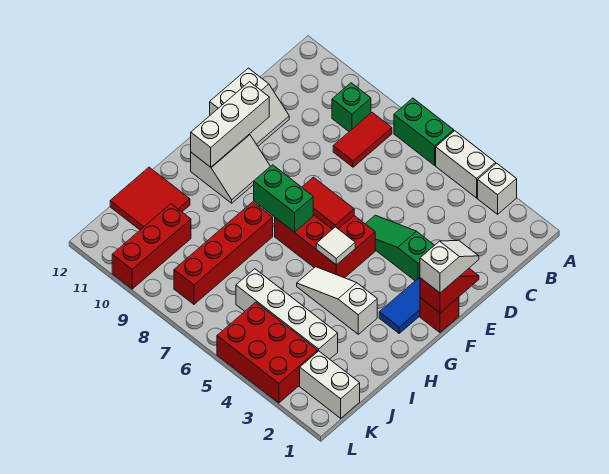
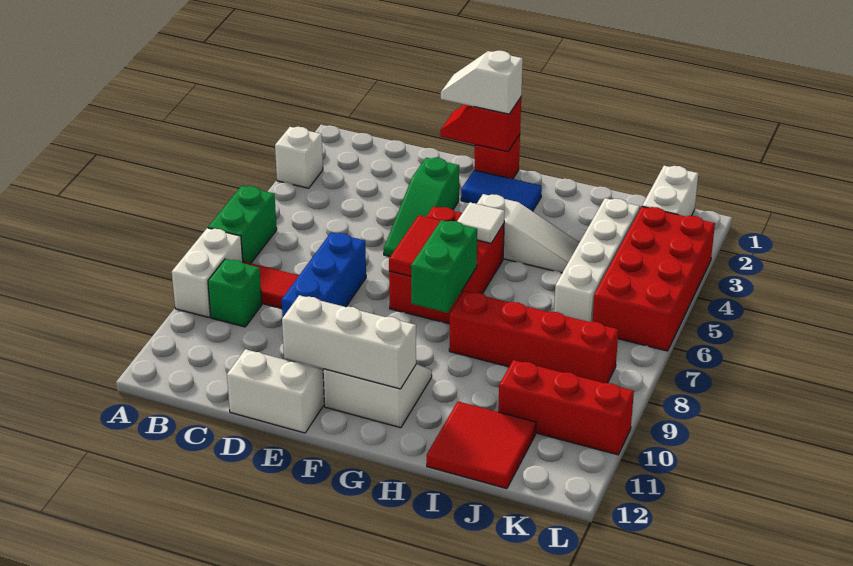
white brick A4:A5 level 1 -> white brick A8:A9 level 1
none -> blue brick D7:D9 level 1
white slope H3:H5 level 1 top 3 -> white slope G4:I4 level 1 top G
red brick K3:L5 level 1 -> red brick K3:L6 level 1

